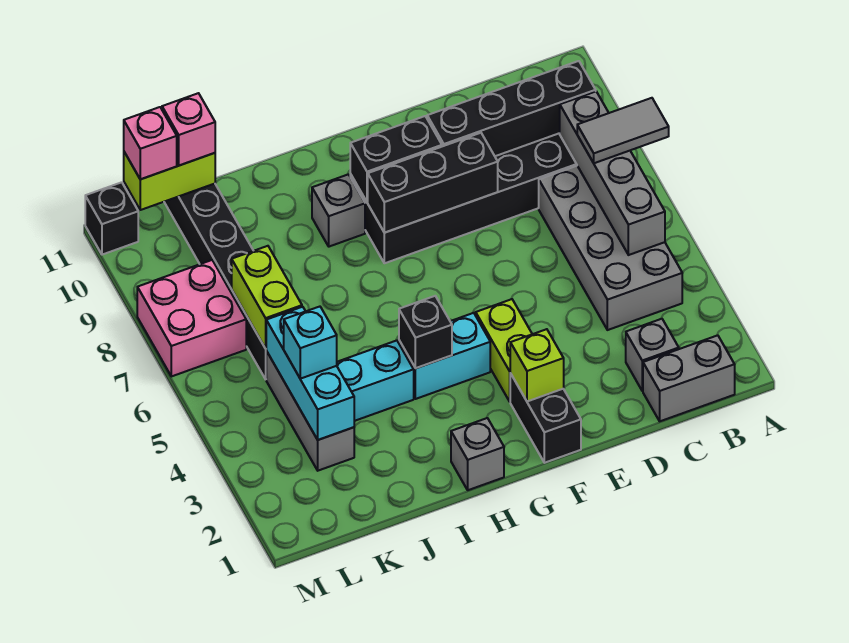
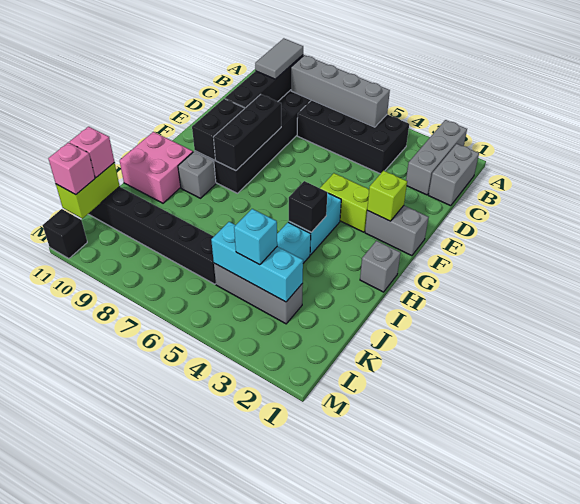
grey tile A7:B7 level 3 -> grey tile B9:C9 level 3
grey brick B4:C7 level 1 -> black brick B4:C7 level 1
grey brick C2 level 1 -> grey brick A2:C2 level 1
black brick F1:F2 level 1 -> grey brick F1:F2 level 1
lime brick K6:K7 level 2 -> none
pink brick L7:M8 level 1 -> pink brick H10:I11 level 1

